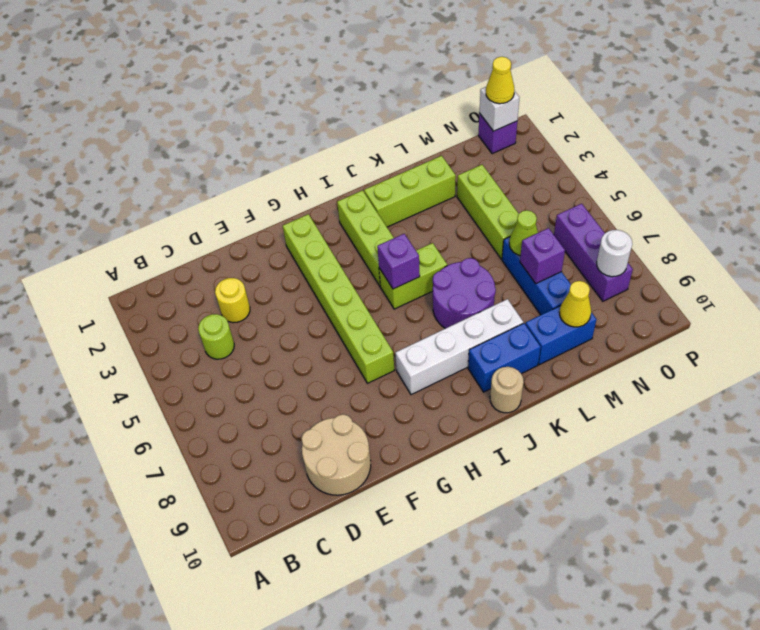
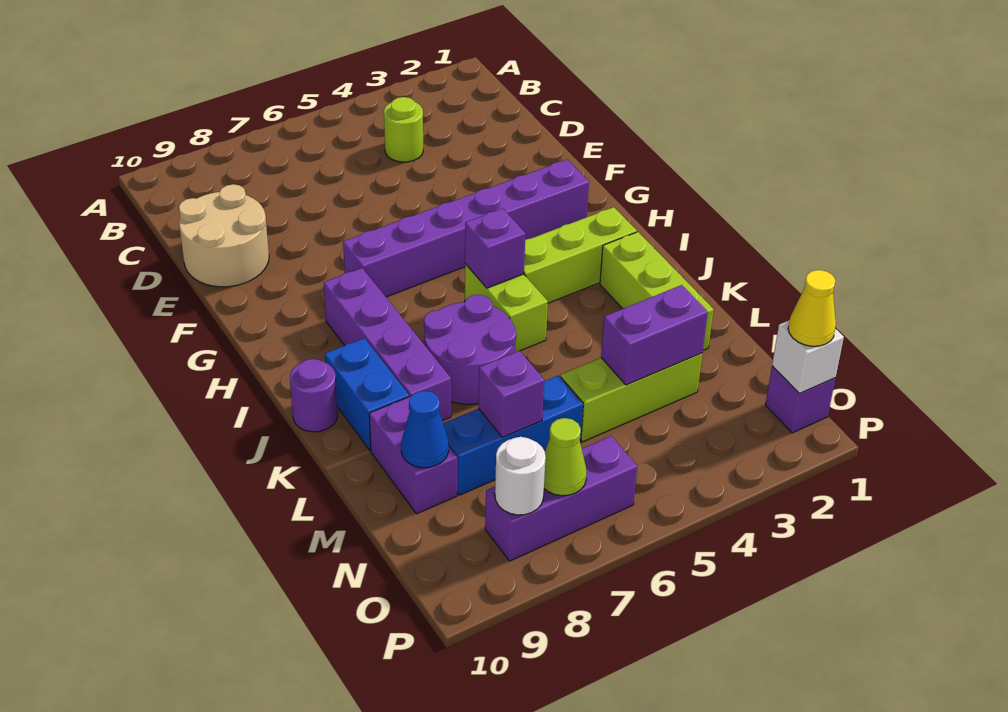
yellow round brick D3 level 1 -> none
lime brick G2:G7 level 1 -> purple brick G2:G7 level 1
white brick H8:K8 level 1 -> purple brick H8:K8 level 1
tan round brick J10 level 1 -> purple round brick J10 level 1
blue brick L9:M9 level 1 -> purple brick L9:M9 level 1
none -> purple brick M3:M4 level 2
lime cone M6 level 2 -> lime cone O7 level 2
yellow cone M9 level 2 -> blue cone M9 level 2

